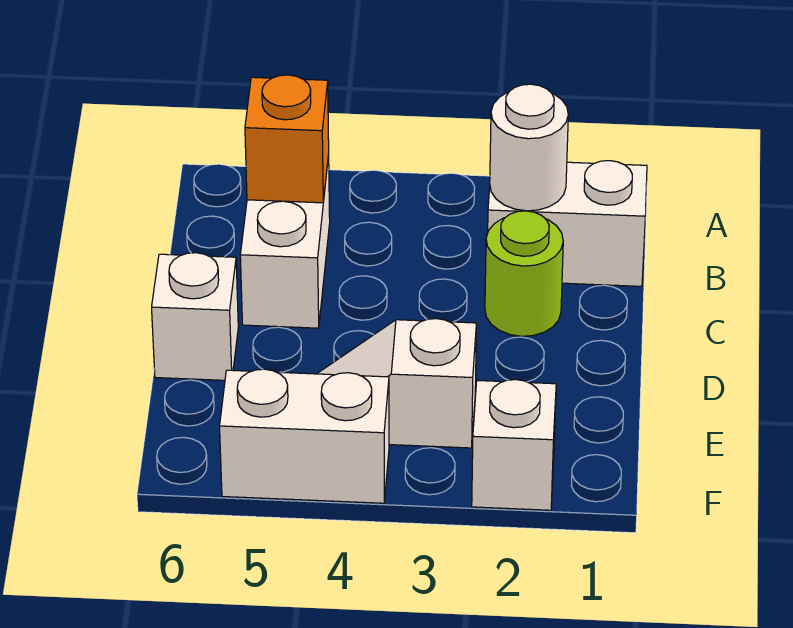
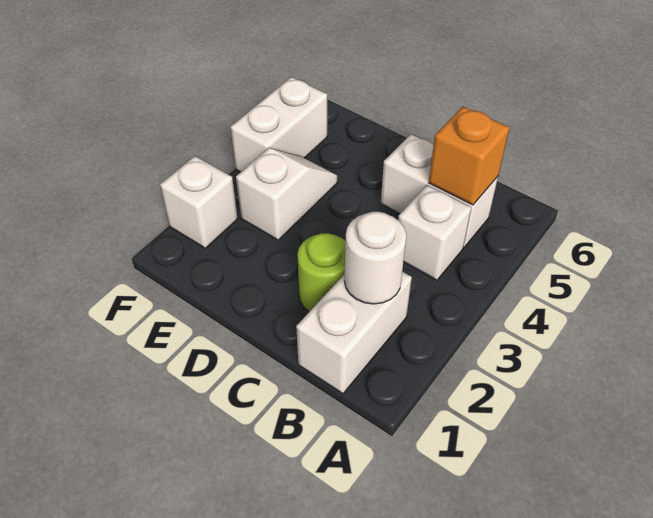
white brick D6 level 1 -> white brick B4 level 1

